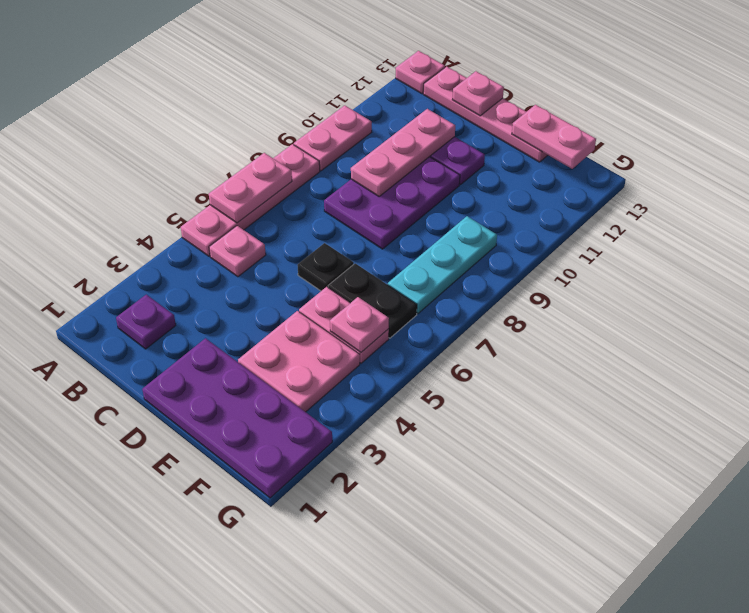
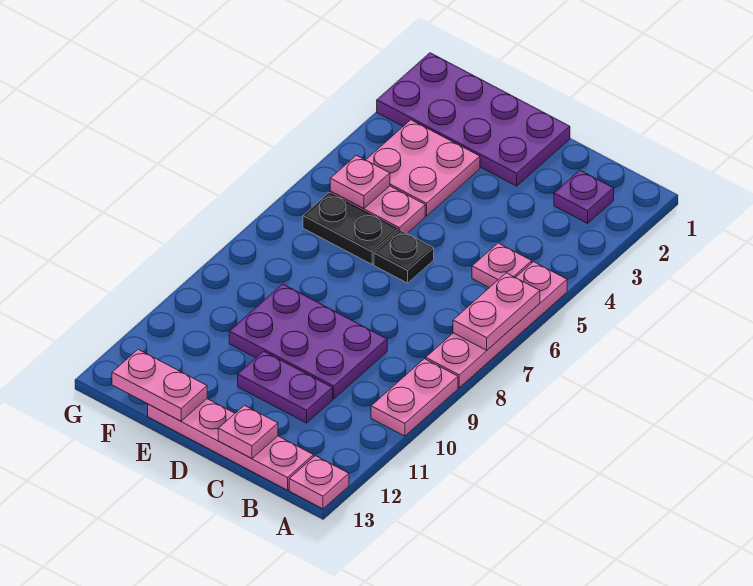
purple plate C8:D10 level 1 -> purple plate C9:E10 level 1
pink plate C9:C11 level 2 -> none
cyan plate F7:F9 level 1 -> none

